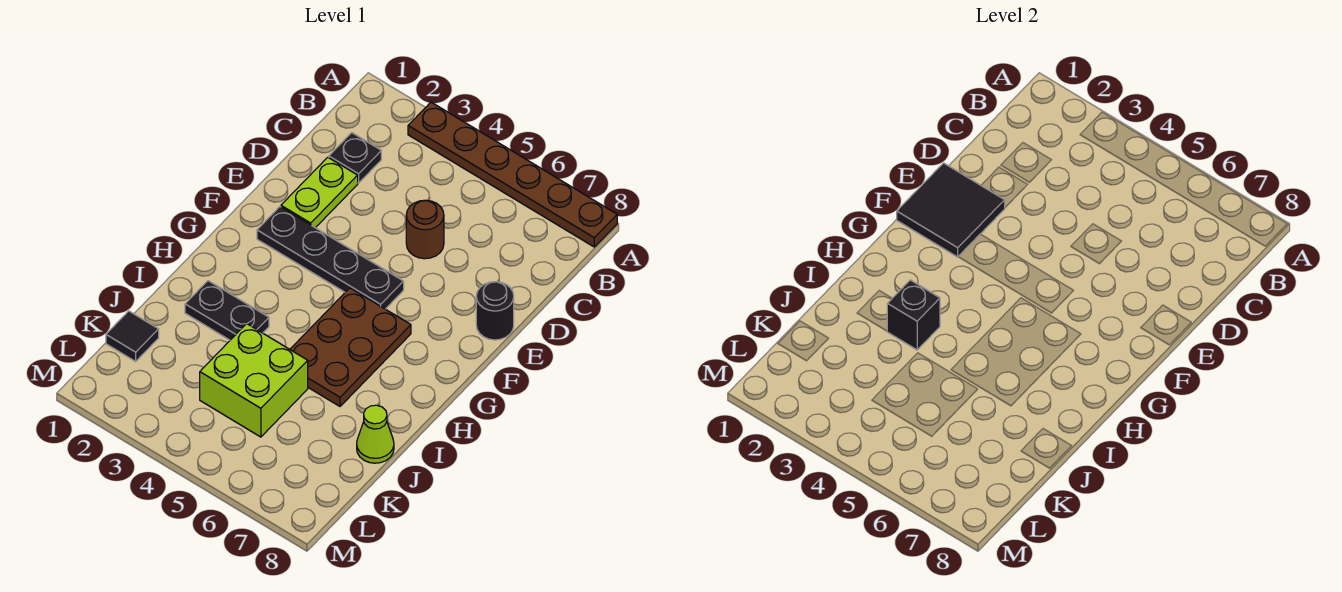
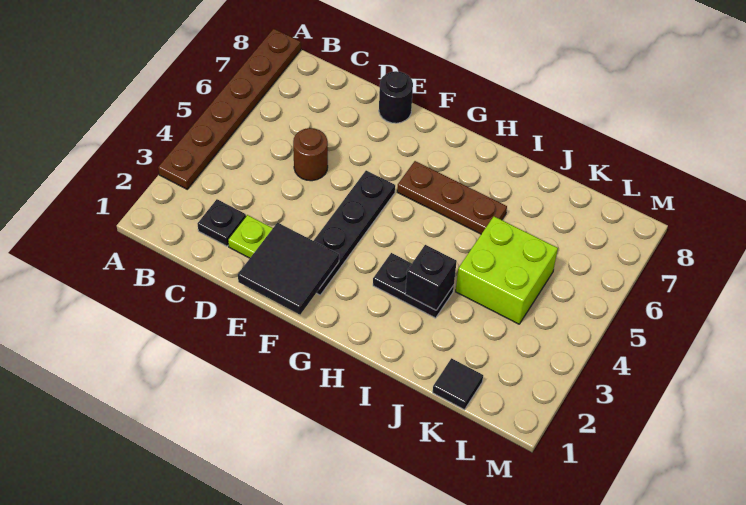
brown plate G5:I6 level 1 -> brown plate G6:I6 level 1
black plate I2:I3 level 1 -> black plate H3:I3 level 1
lime cone J8 level 1 -> none

